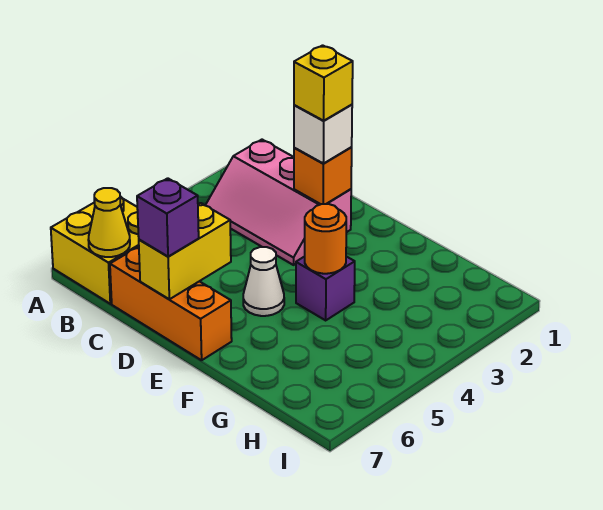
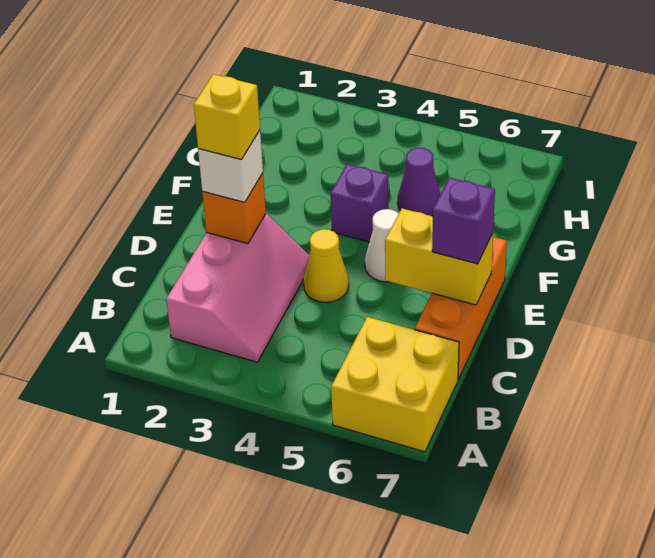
yellow cone B7 level 2 -> yellow cone D4 level 1
orange round brick F4 level 2 -> none
none -> purple cone G5 level 1

